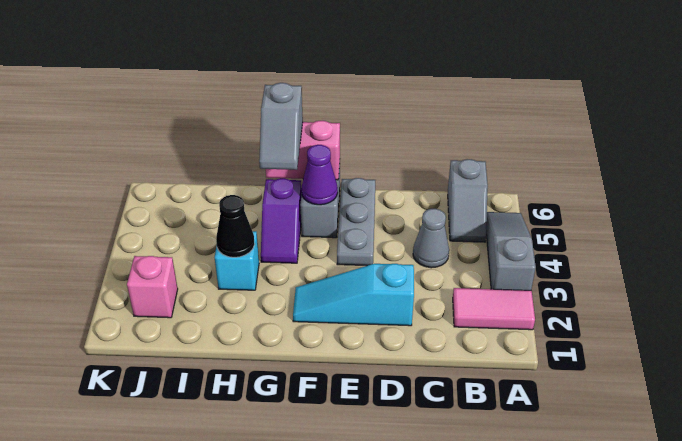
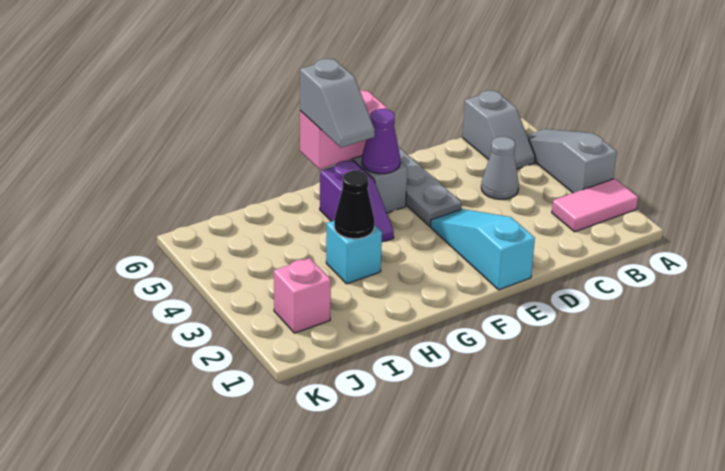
cyan slope D2:F2 level 1 top D -> cyan slope E1:E3 level 1 top 1

